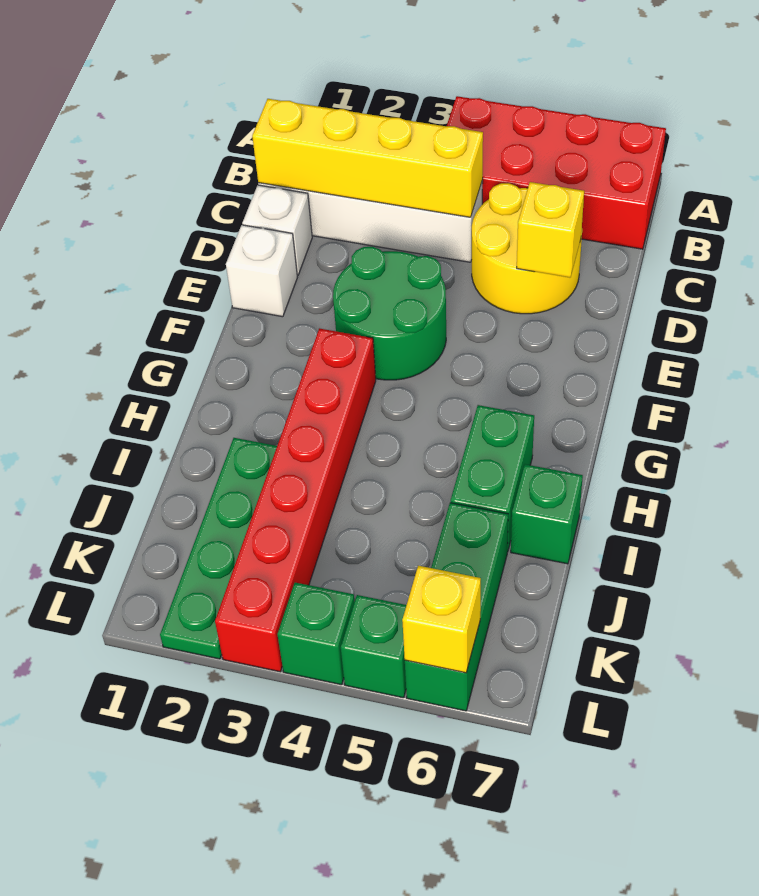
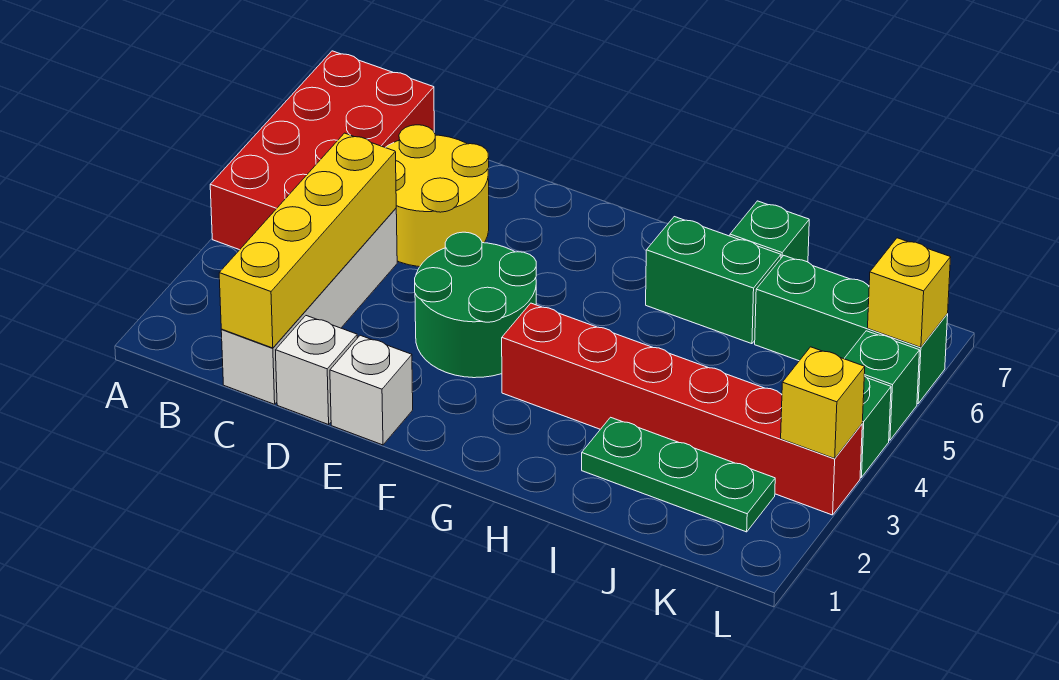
yellow brick D6 level 2 -> yellow brick L3 level 2
green plate I2:L2 level 1 -> green plate I2:K2 level 1

